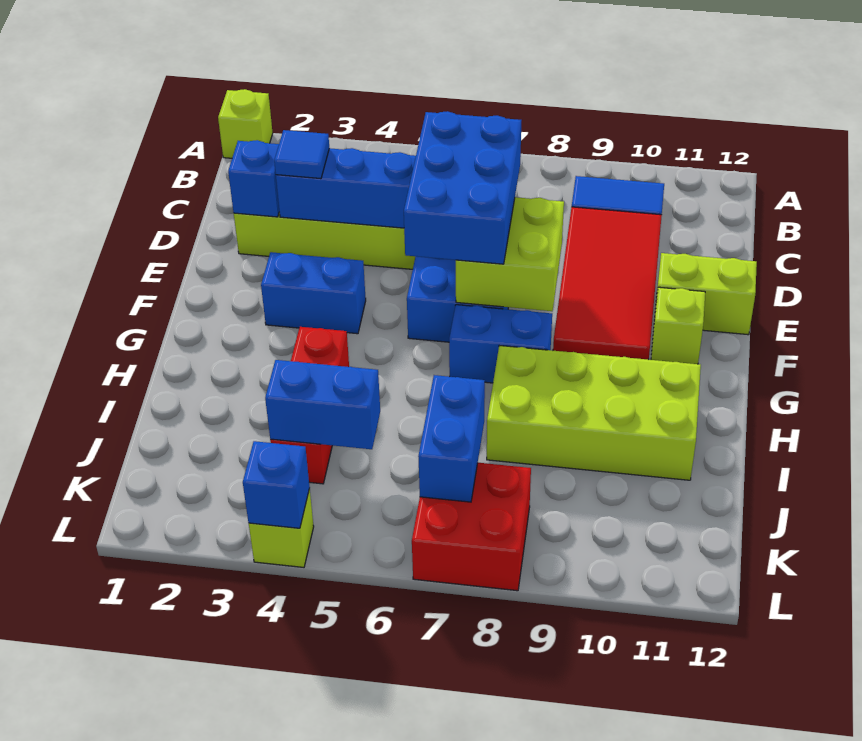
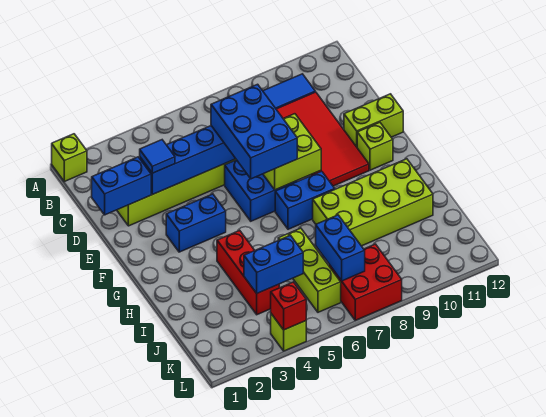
blue brick D2 level 2 -> blue brick D1:D2 level 2
none -> lime brick I6:K6 level 1
blue brick L4 level 2 -> red brick L4 level 2

